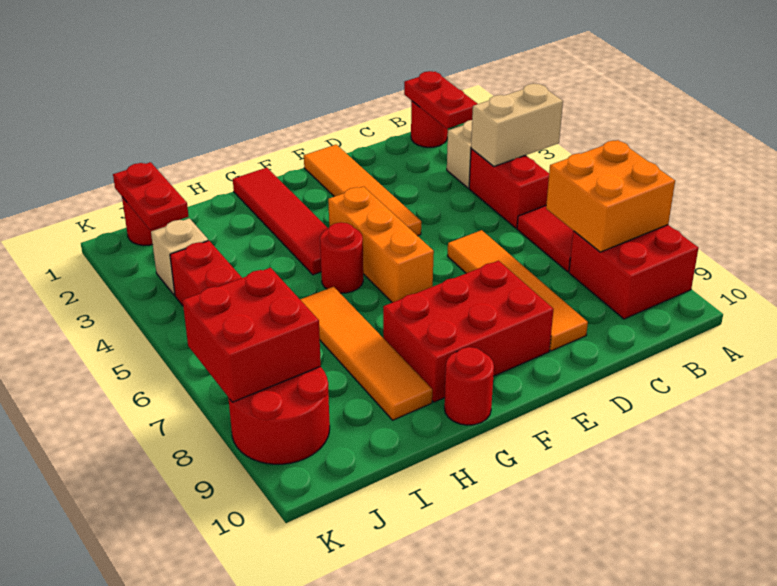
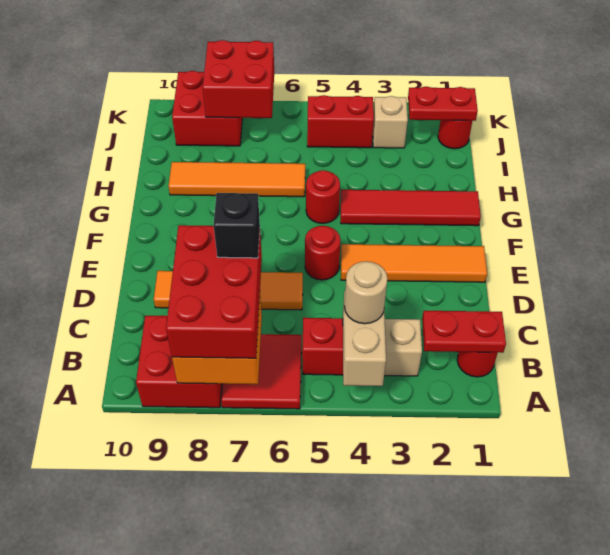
none -> tan round brick B4 level 3
none -> black brick C7 level 4
red brick E8:G9 level 1 -> red brick A7:C8 level 3
orange brick F4:F6 level 1 -> none
red round brick G10 level 1 -> red round brick E5 level 1
red round brick J8:K9 level 1 -> red brick J8:K9 level 1

